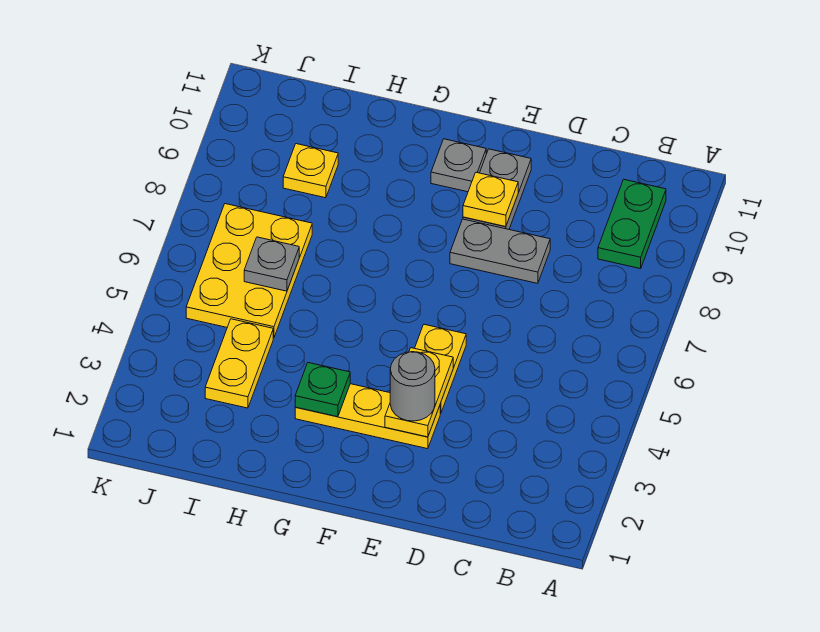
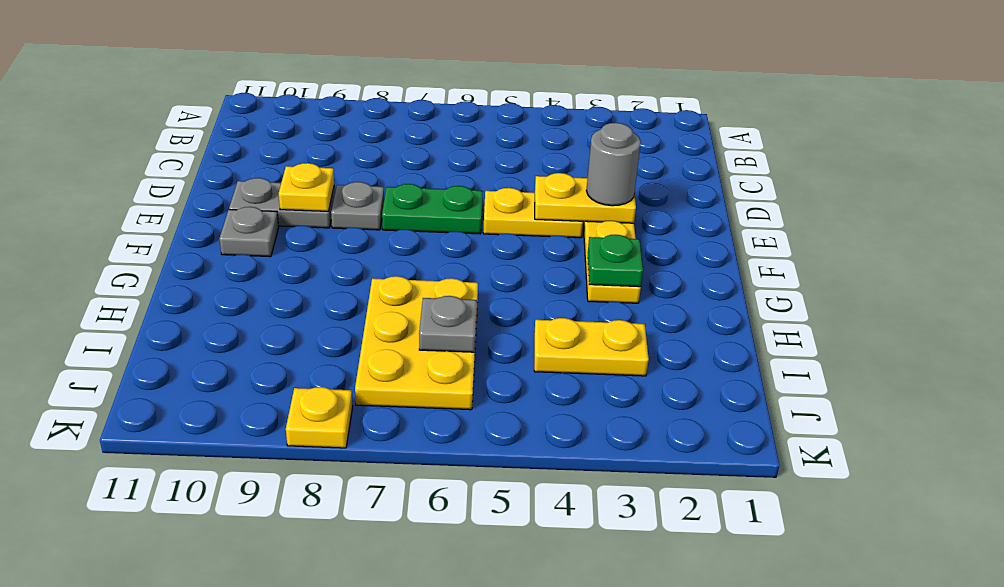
green plate B9:B10 level 1 -> green plate E6:E7 level 1
grey plate D8:E8 level 1 -> grey plate E8 level 1
yellow plate I5:J7 level 1 -> yellow plate H6:J7 level 1
yellow plate I9 level 1 -> yellow plate K8 level 1

